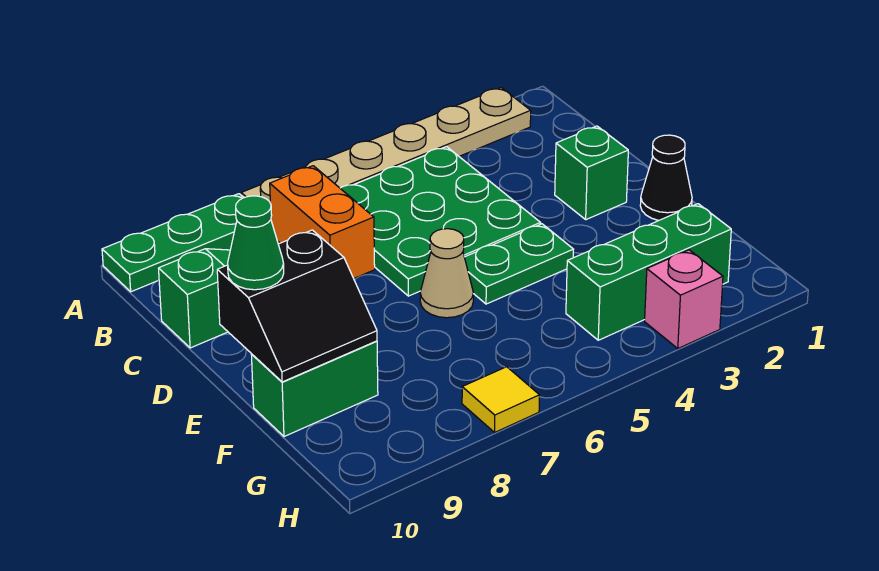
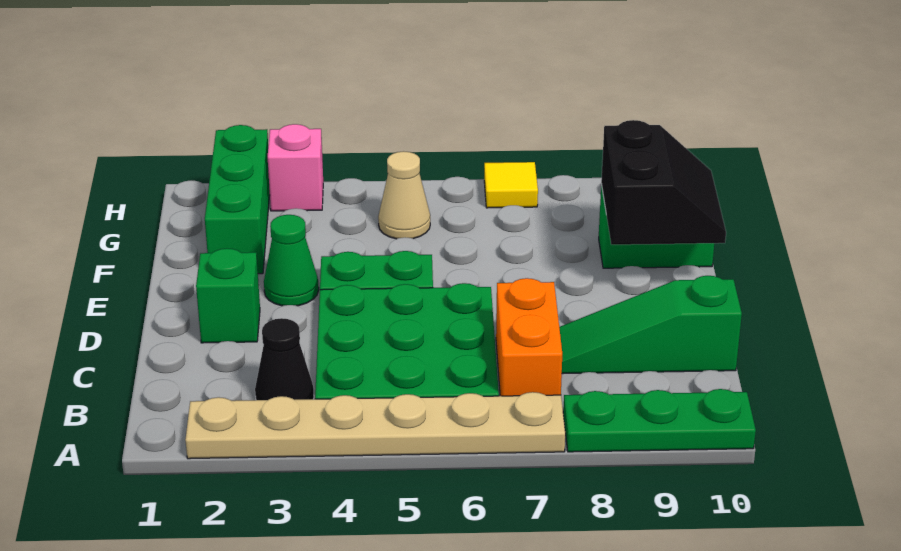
black cone E1 level 1 -> black cone B3 level 1
tan cone E6 level 1 -> tan cone G5 level 1
black slope E9:F10 level 2 top E -> black slope E9:F10 level 2 top 9
green cone E10 level 3 -> green cone E3 level 1
green brick G2:G4 level 1 -> green brick F2:H2 level 1

